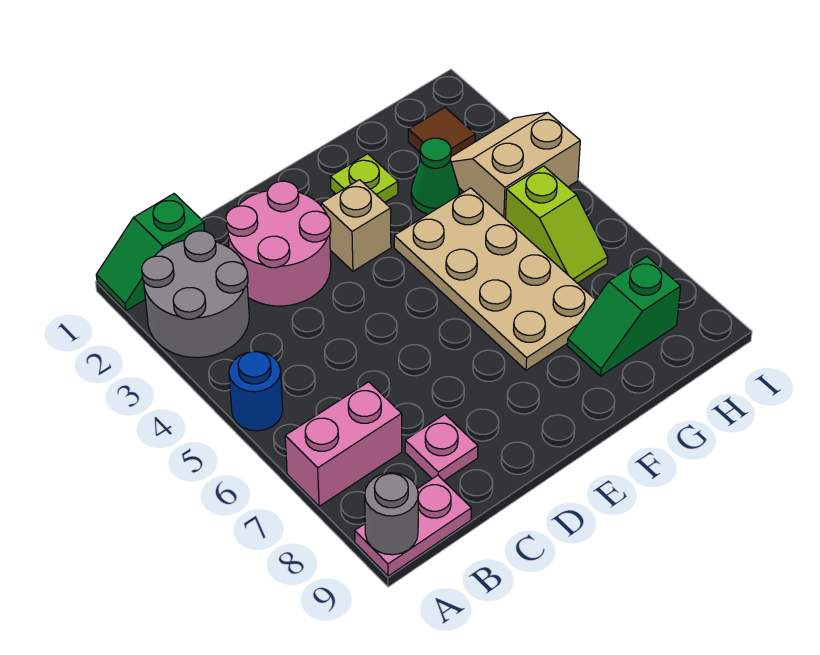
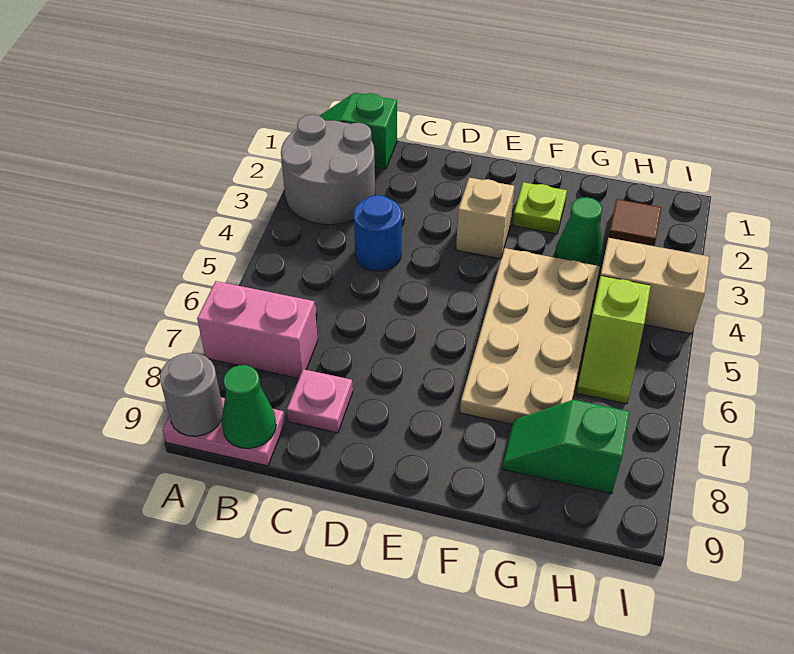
blue round brick A5 level 1 -> blue round brick C4 level 1
none -> green cone B9 level 2
pink round brick C2:D3 level 1 -> none

